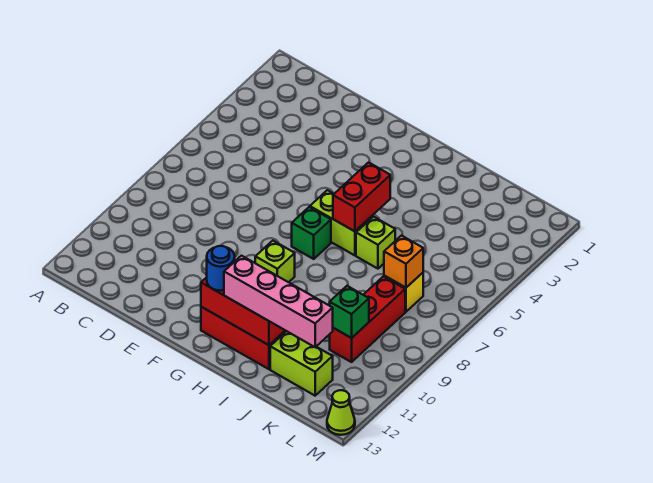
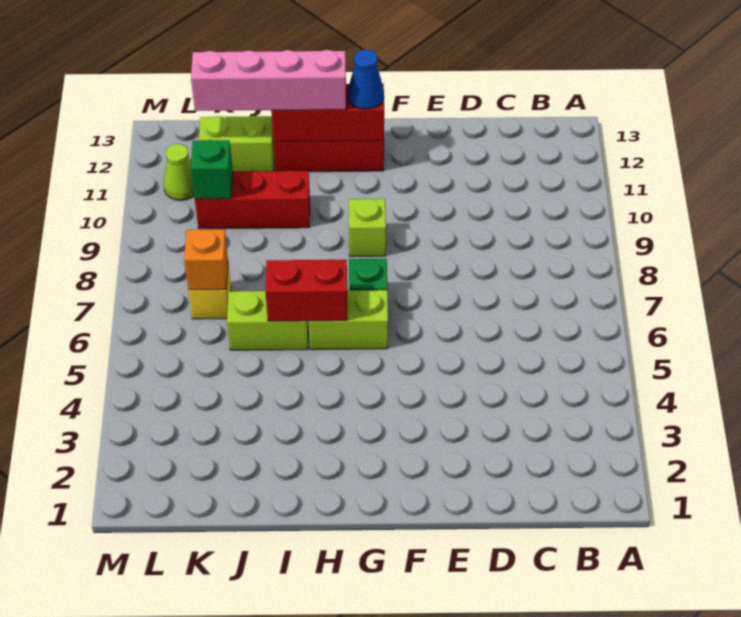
blue round brick G12 level 3 -> blue cone G12 level 3
red brick H5:H6 level 2 -> red brick H6:I6 level 2
lime brick I6 level 1 -> lime brick I6:J6 level 1
red brick K8:K10 level 1 -> red brick I10:K10 level 1
lime cone M13 level 1 -> lime cone L11 level 1

